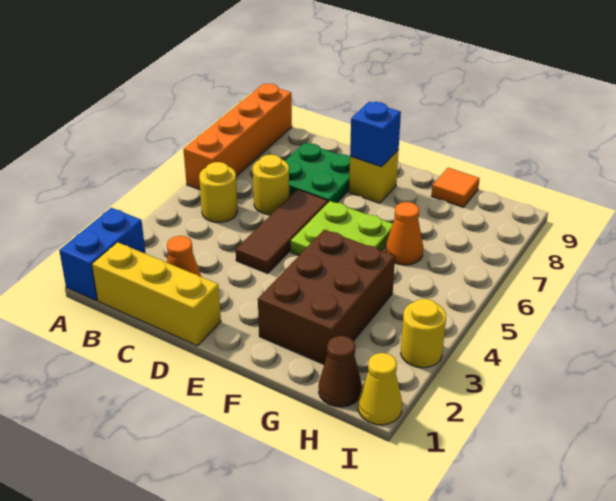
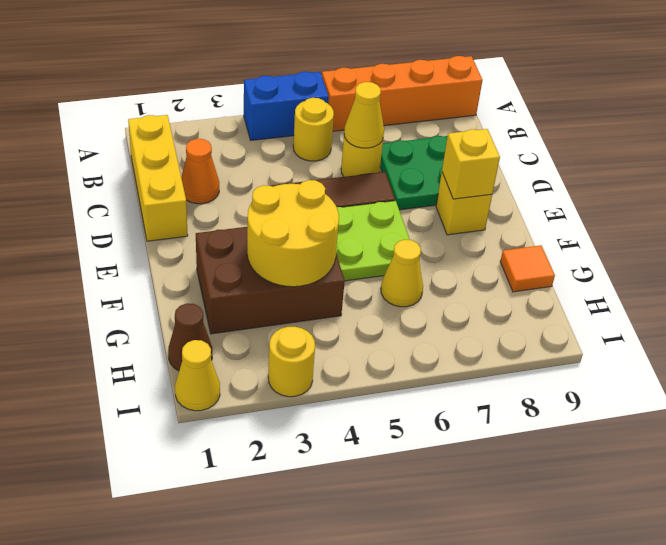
blue brick A1:A2 level 1 -> blue brick A4:A5 level 1
none -> yellow cone C6 level 2
blue brick E8 level 2 -> yellow brick E8 level 2
none -> yellow round brick F3:G4 level 2
orange cone G6 level 1 -> yellow cone G6 level 1

